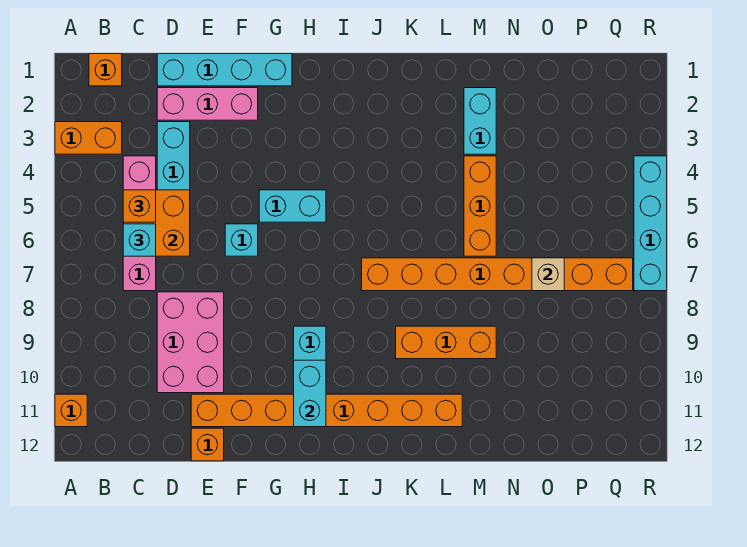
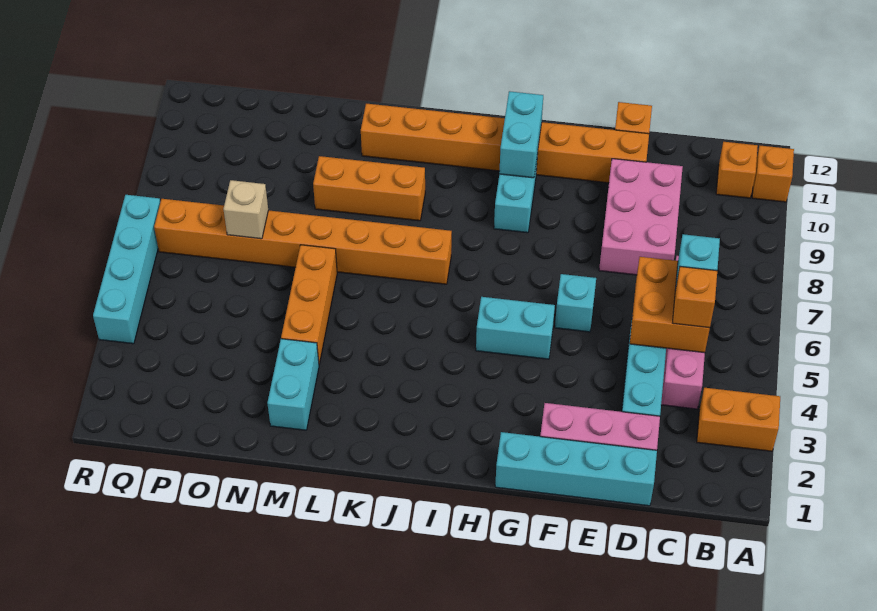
orange brick B1 level 1 -> orange brick B11 level 1

